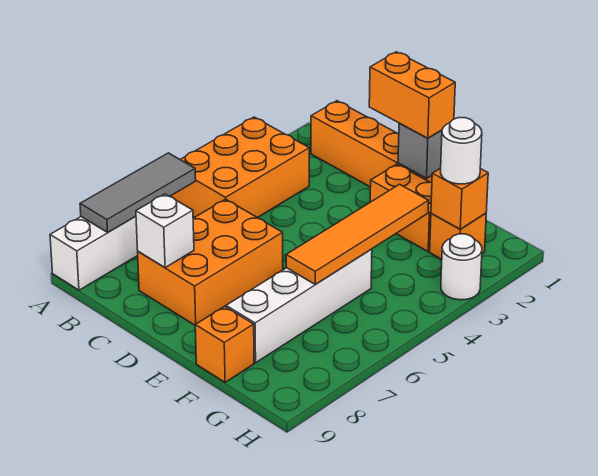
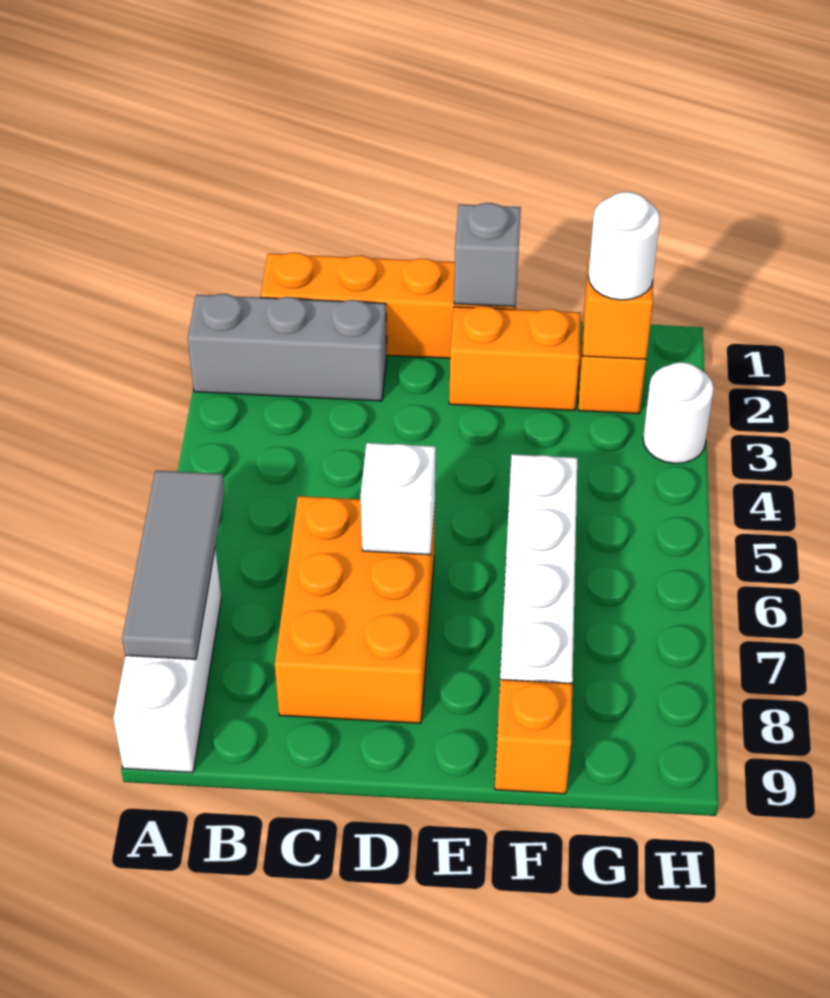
none -> grey brick A2:C2 level 1
orange brick A3:B5 level 1 -> none
white brick C8 level 2 -> white brick D6 level 2
orange brick D1:E1 level 3 -> none
orange tile F3:F6 level 2 -> none

